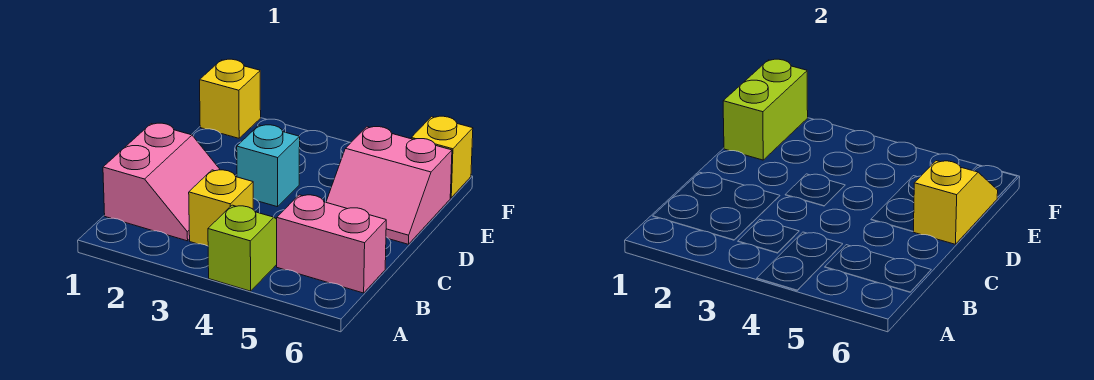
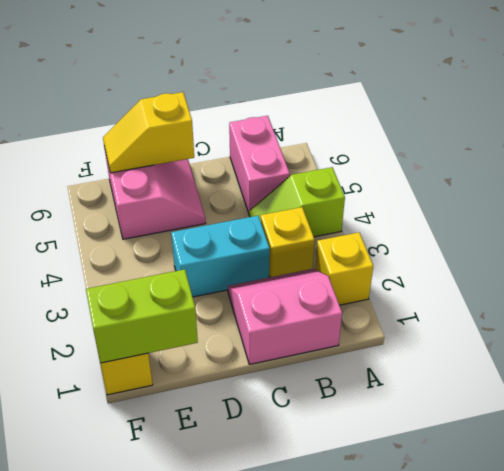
cyan brick D3 level 1 -> cyan brick C3:D3 level 1
yellow brick F6 level 1 -> yellow brick A2 level 1

